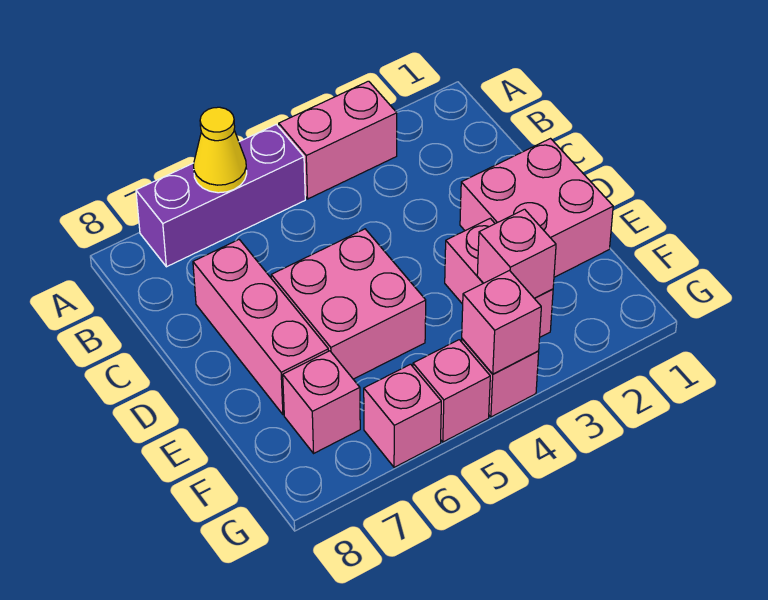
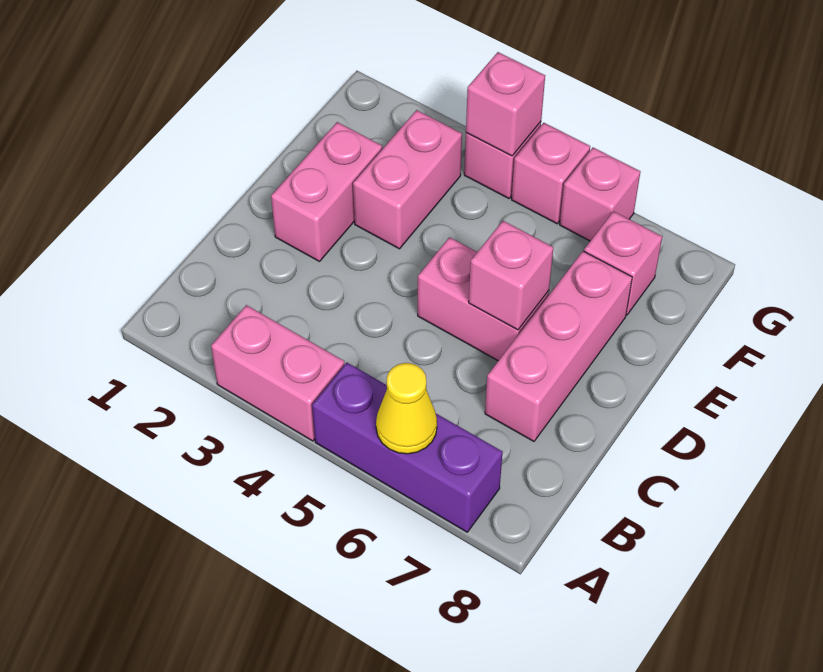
pink brick D1:E2 level 1 -> pink brick D2:E2 level 1
pink brick D5:E6 level 1 -> pink brick D5:D6 level 1
pink brick F3 level 2 -> pink brick D6 level 2

